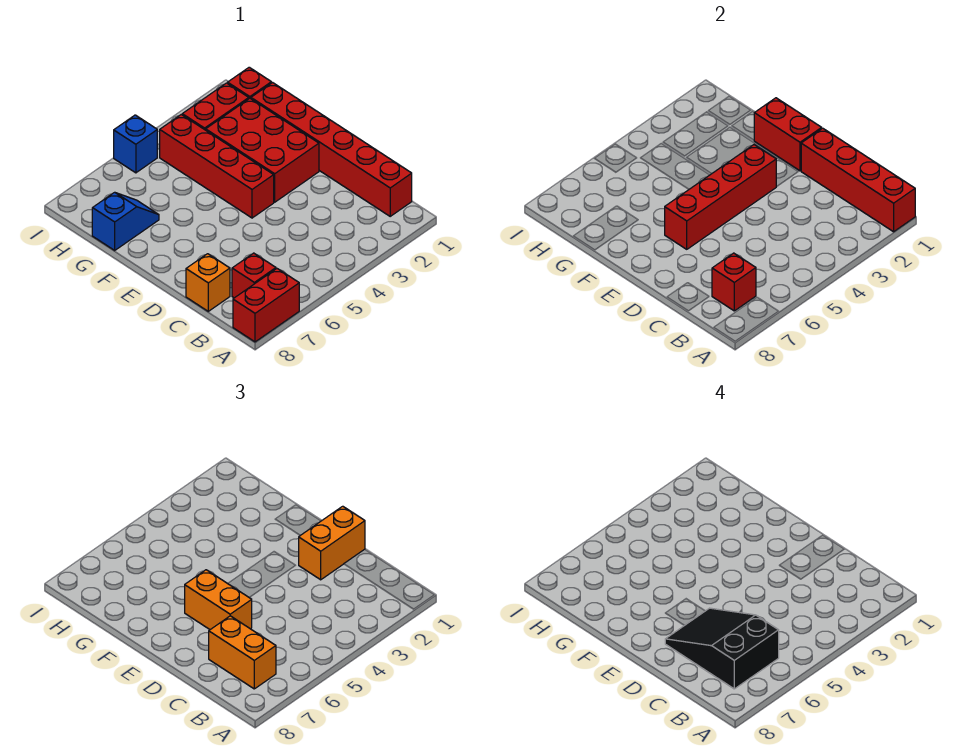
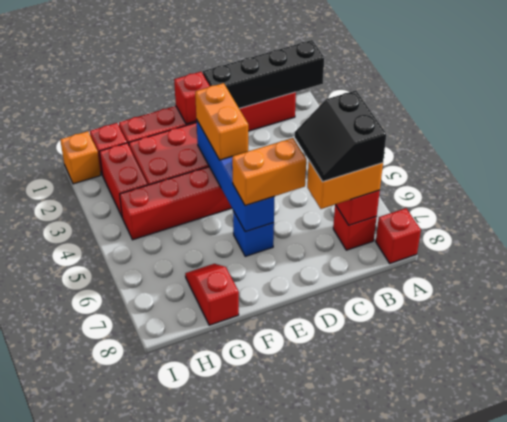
red brick A1:D1 level 2 -> black brick A1:D1 level 2
red brick A7:A8 level 1 -> red brick A8 level 1
black slope B6:D7 level 4 top B -> black slope B6:C7 level 4 top B
orange brick C8 level 1 -> orange brick I1 level 1
orange brick D1:D2 level 3 -> orange brick E3:E4 level 3
red brick E1:F1 level 2 -> red brick E1 level 2
red brick E3:E6 level 2 -> blue brick E3:E6 level 2
blue slope G7:G8 level 1 top 8 -> red slope G7:G8 level 1 top 8
blue brick I5 level 1 -> blue brick E6 level 1

